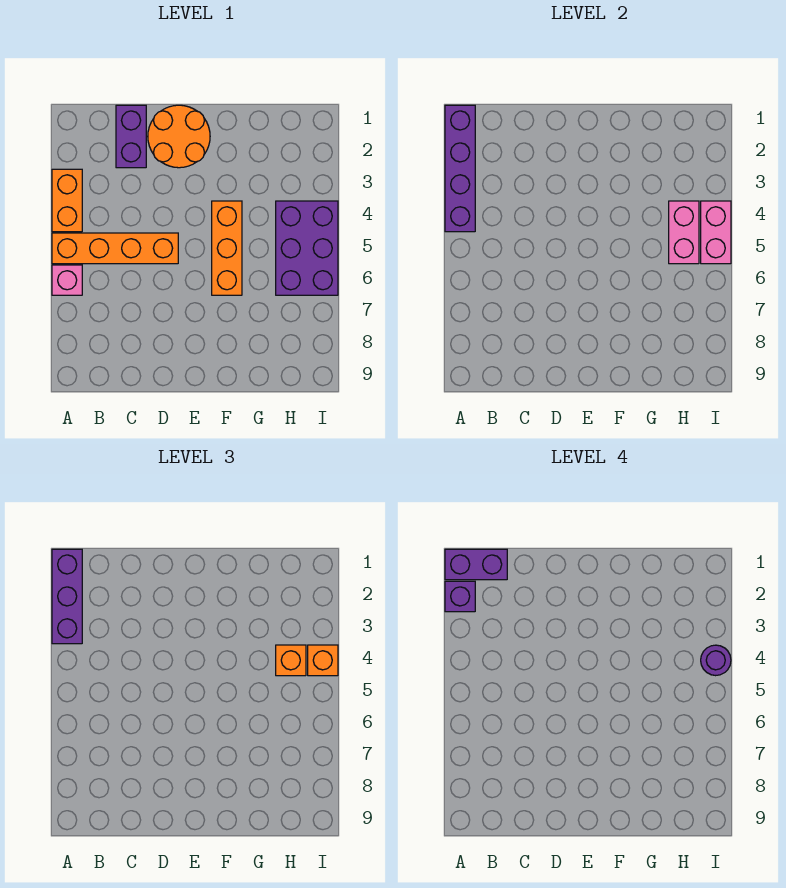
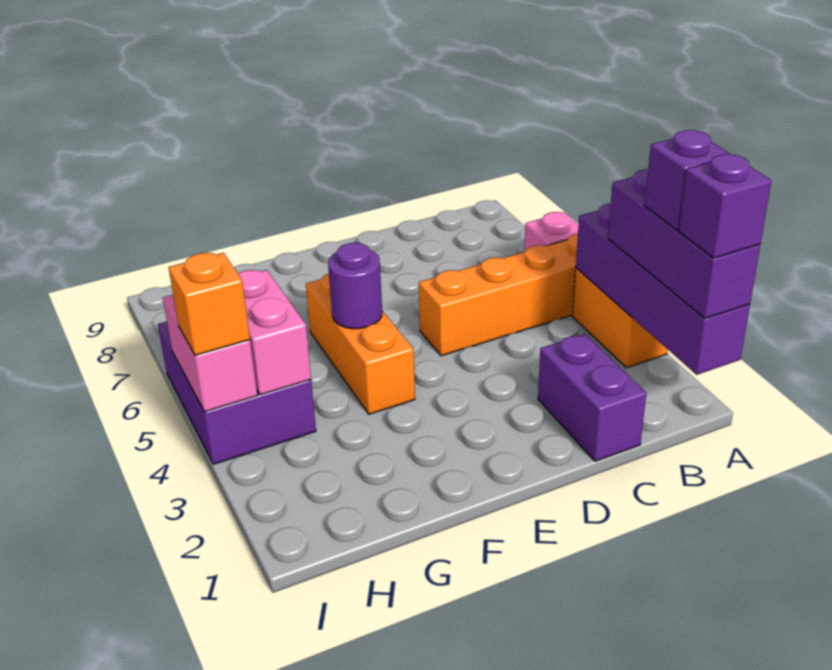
purple brick A1:B1 level 4 -> purple brick A1 level 4
orange round brick D1:E2 level 1 -> none
orange brick H4 level 3 -> none
purple round brick I4 level 4 -> purple round brick F5 level 2

